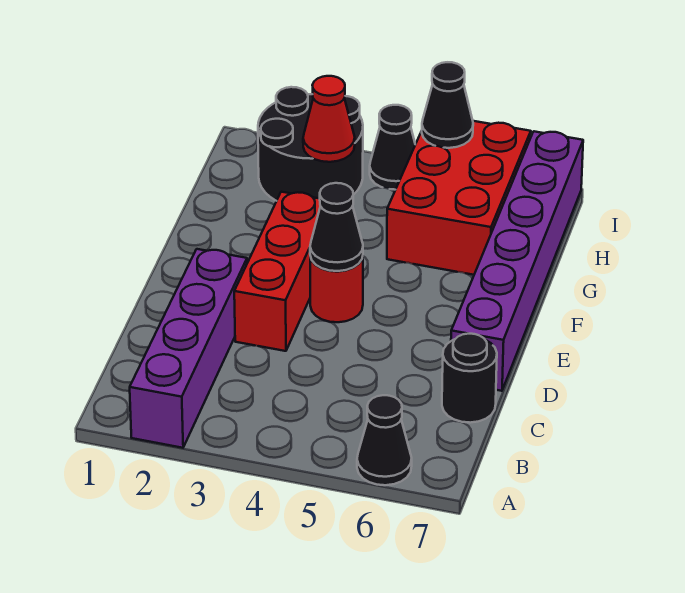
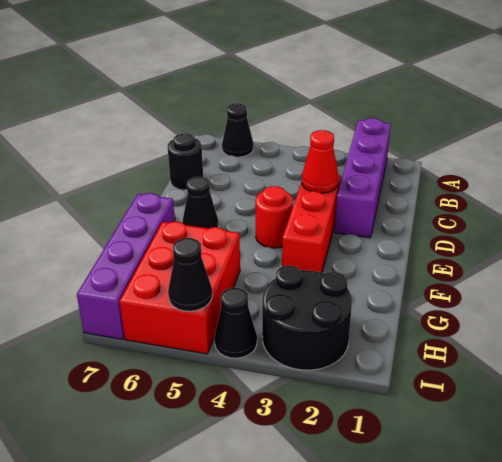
purple brick D7:I7 level 1 -> purple brick F7:I7 level 1
black cone E4 level 2 -> black cone E6 level 1
red cone H3 level 2 -> red cone D3 level 2

